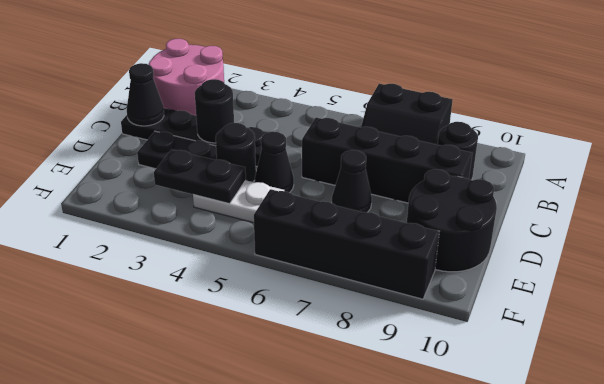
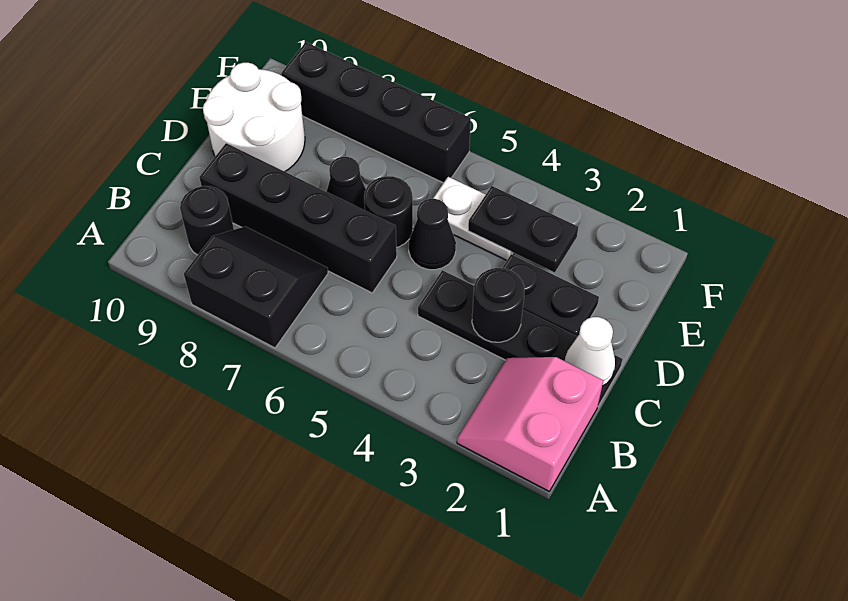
pink round brick A1:B2 level 1 -> pink slope A1:B2 level 1 top 1
black cone C1 level 2 -> white cone C1 level 2
black round brick D4 level 1 -> black round brick D6 level 1
black round brick D9:E10 level 1 -> white round brick D9:E10 level 1

